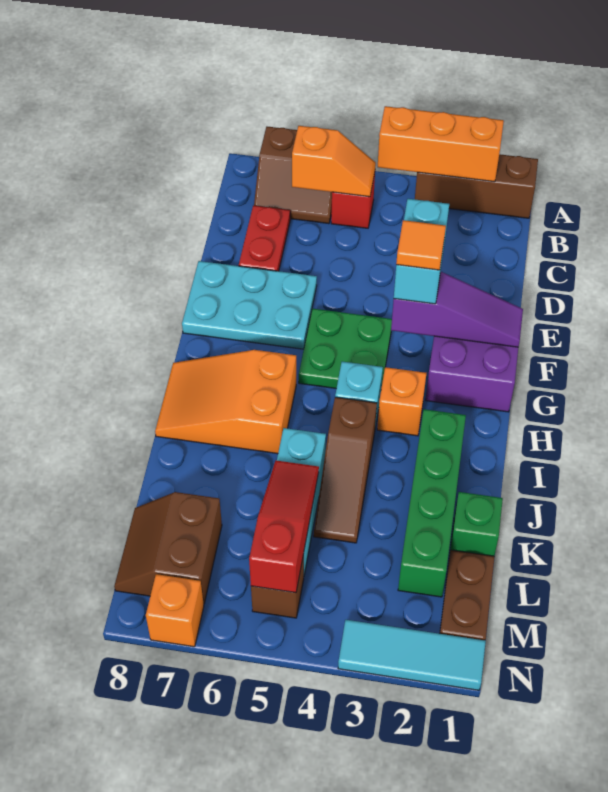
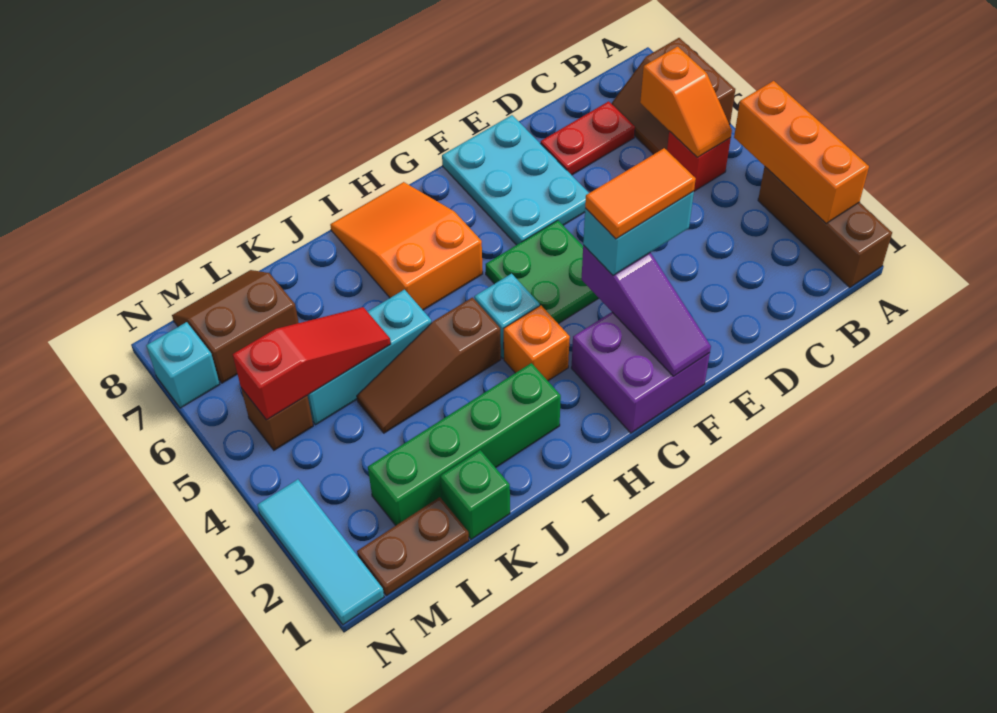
orange tile F3 level 4 -> orange tile E3:F3 level 4
orange brick N7 level 1 -> cyan brick N7 level 1

